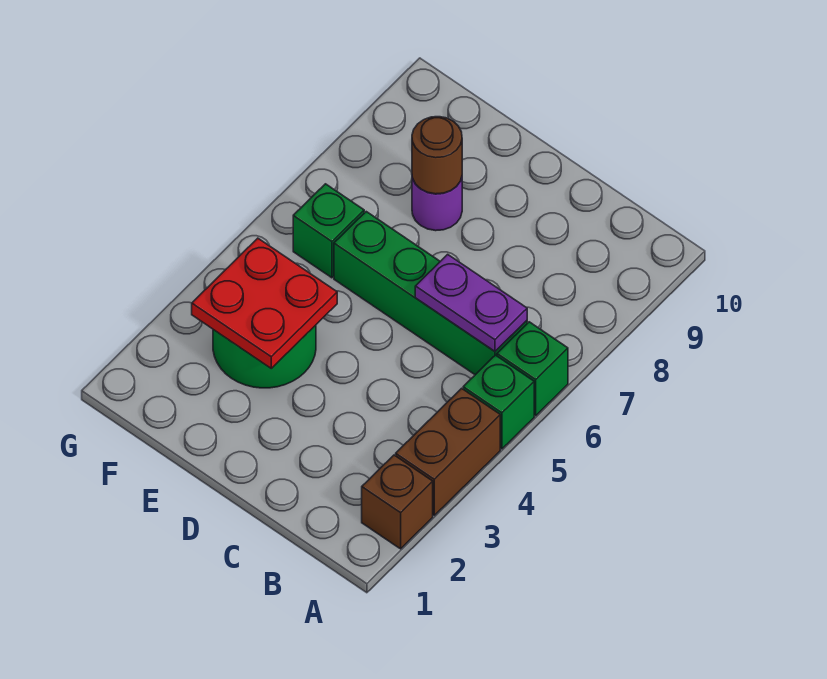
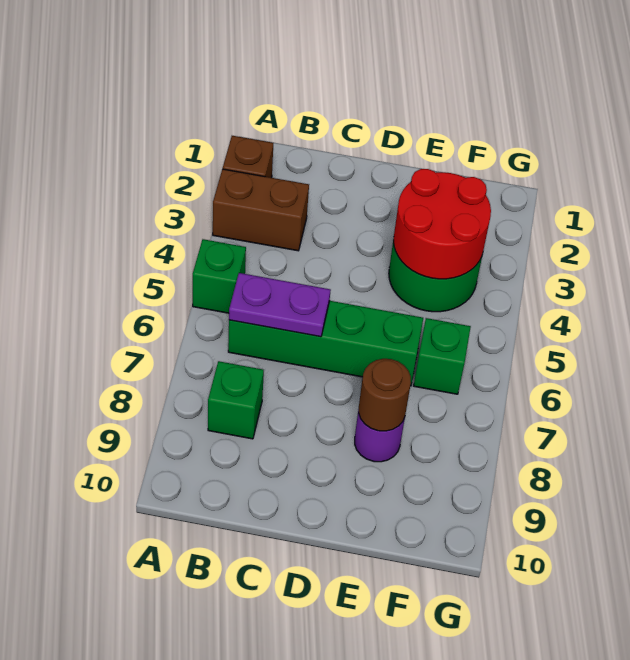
brown brick A3:A4 level 1 -> brown brick A3:B3 level 1
green brick A6 level 1 -> green brick B8 level 1
red plate E3:F4 level 2 -> red round brick E3:F4 level 2

